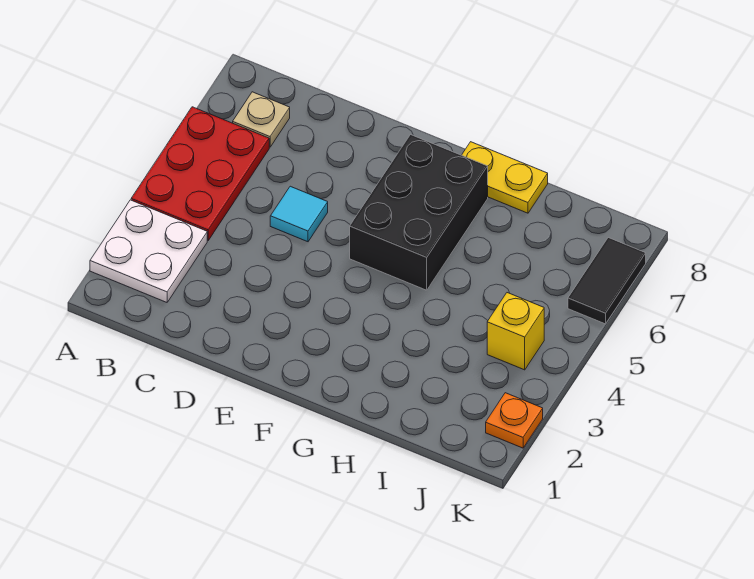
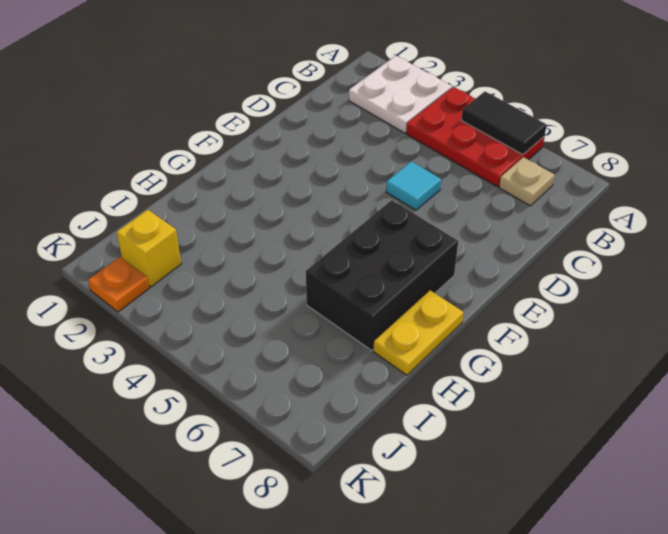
black brick F5:G7 level 1 -> black brick F6:H7 level 1
yellow brick J4 level 1 -> yellow brick J2 level 1
black tile K6:K7 level 1 -> black tile A5:A6 level 2

